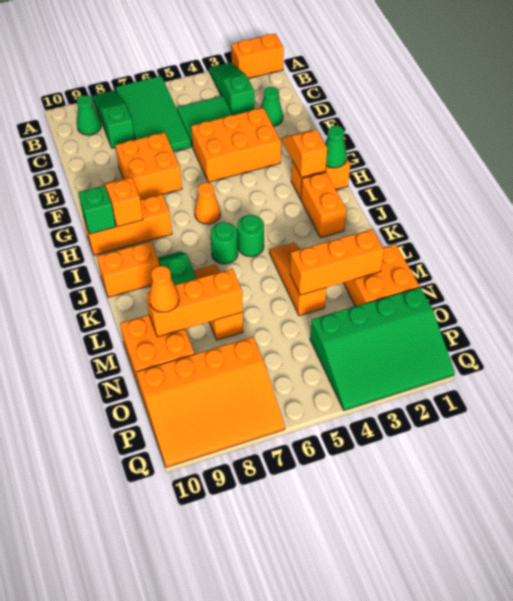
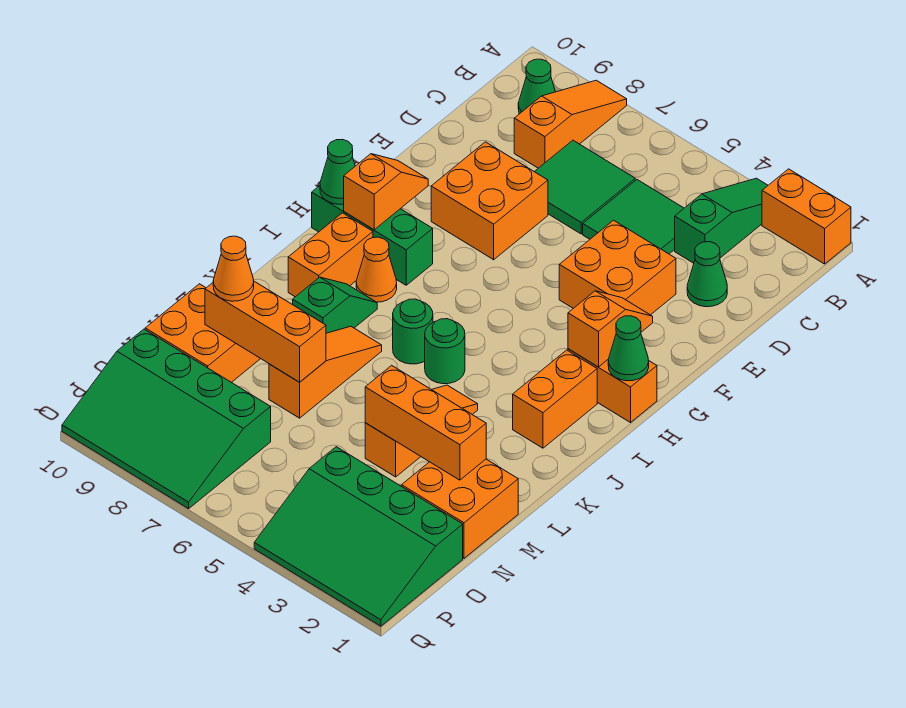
green tile A6:D7 level 1 -> green tile C6:D7 level 1
green slope A8:C8 level 1 top C -> orange slope A8:C8 level 1 top C
orange brick E3:F5 level 1 -> orange brick E3:F4 level 1
orange cone H6 level 1 -> orange cone I8 level 1
orange brick H8:H10 level 1 -> green brick H8:H10 level 1
green brick H10 level 2 -> green cone H10 level 2
orange brick J9:J10 level 1 -> orange brick I9:J9 level 1
orange slope O7:Q10 level 1 top O -> green slope O7:Q10 level 1 top O

